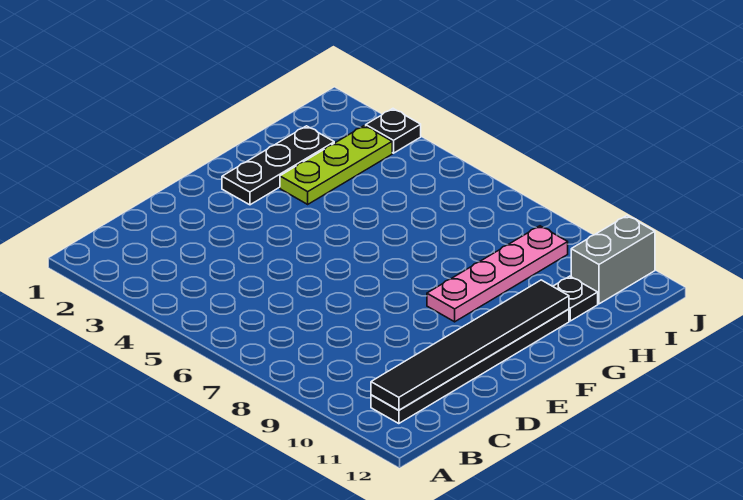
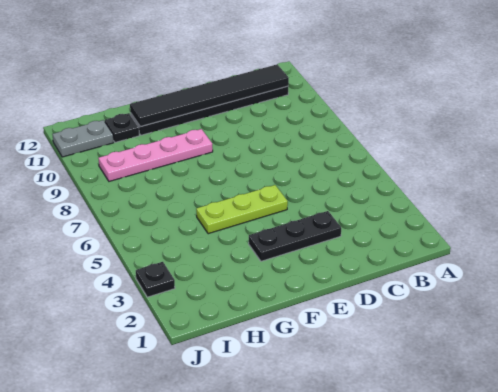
black plate F2:H2 level 1 -> black plate D3:F3 level 1
lime plate G3:I3 level 1 -> lime plate E5:G5 level 1
grey brick I11:J11 level 1 -> grey plate I11:J11 level 1

